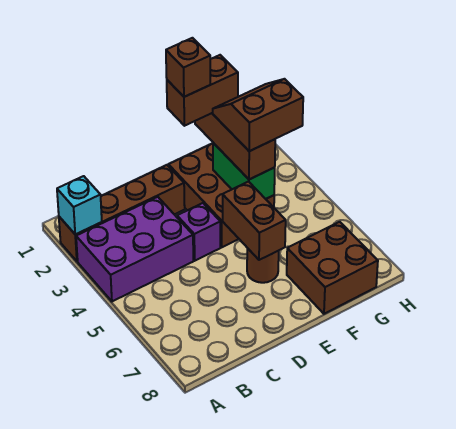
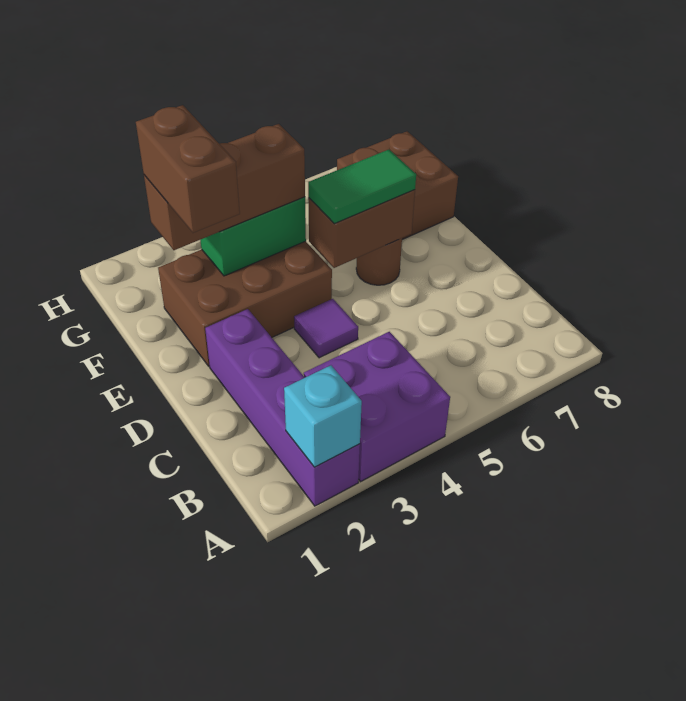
brown brick A2:D2 level 1 -> purple brick A2:D2 level 1
purple brick A3:C4 level 1 -> purple brick A3:B4 level 1
purple brick D4 level 1 -> purple tile D4 level 1
brown brick E2 level 5 -> none
none -> green tile E5:E6 level 3
brown slope F3:G4 level 4 top 4 -> none

